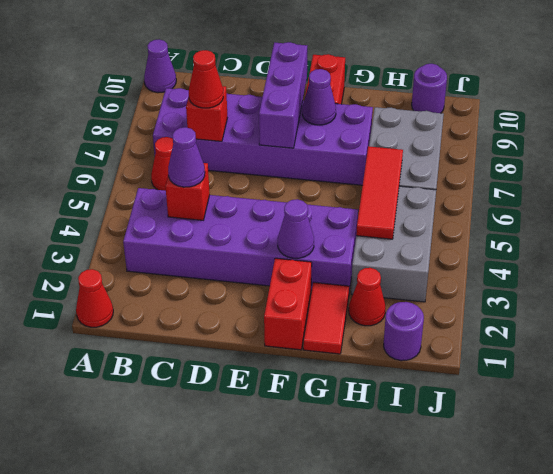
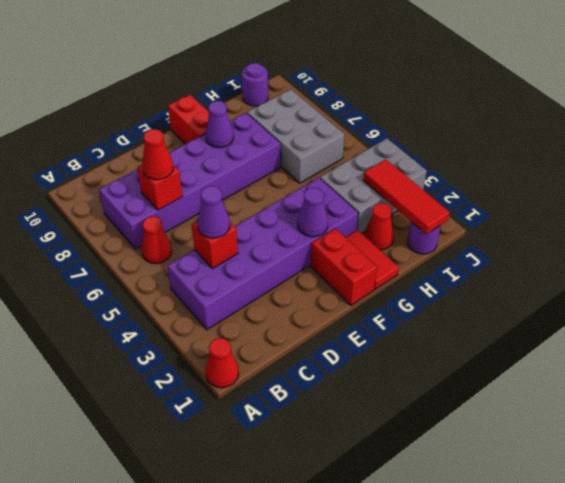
purple cone A10 level 1 -> none
purple brick E7:E9 level 2 -> none
grey brick H3:I5 level 1 -> grey brick H3:J4 level 1
red tile H4:H6 level 2 -> red tile I1:I3 level 2

